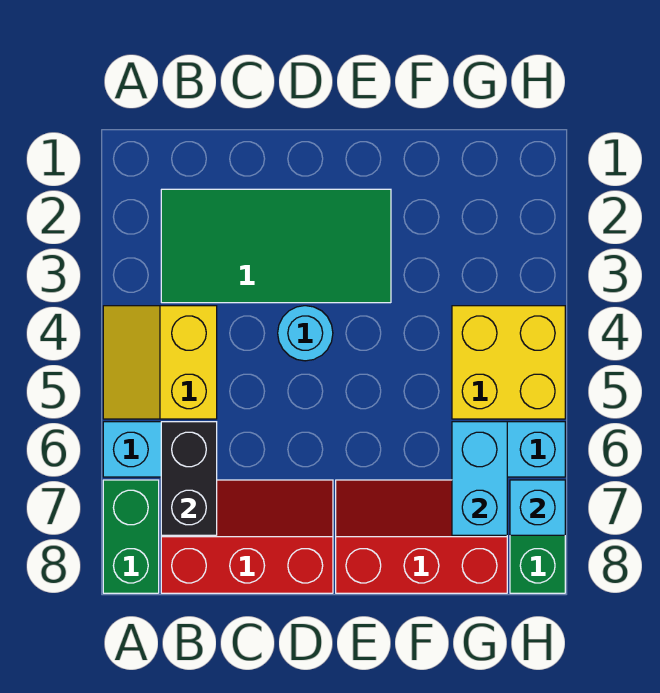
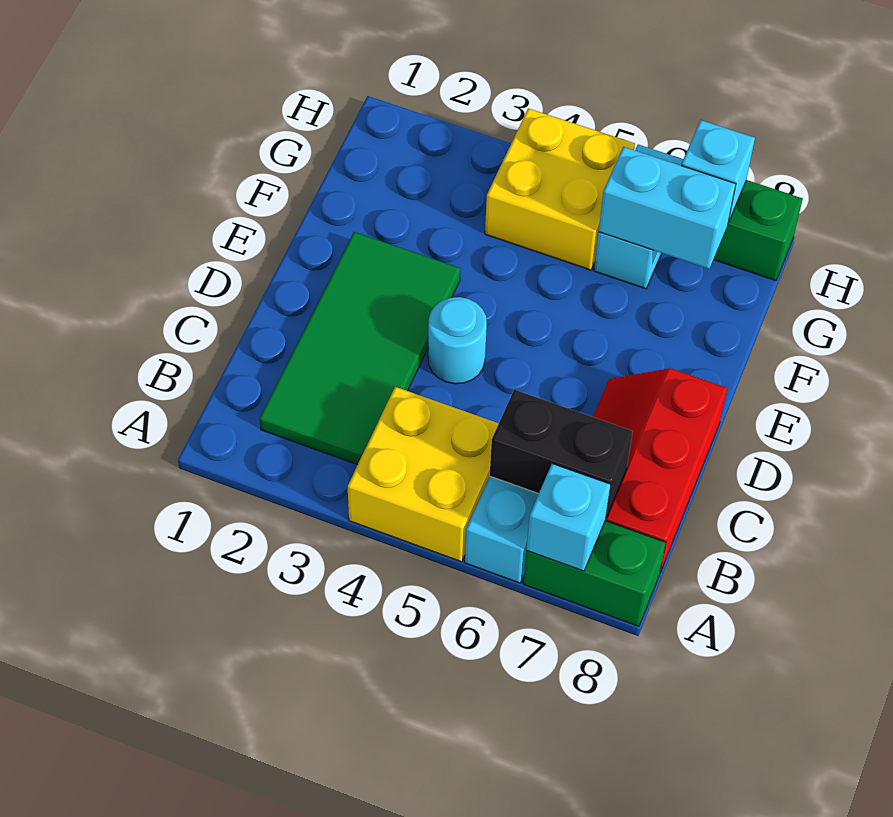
yellow slope A4:B5 level 1 top B -> yellow brick A4:B5 level 1
none -> cyan brick A7 level 2
red slope E7:G8 level 1 top 8 -> none

